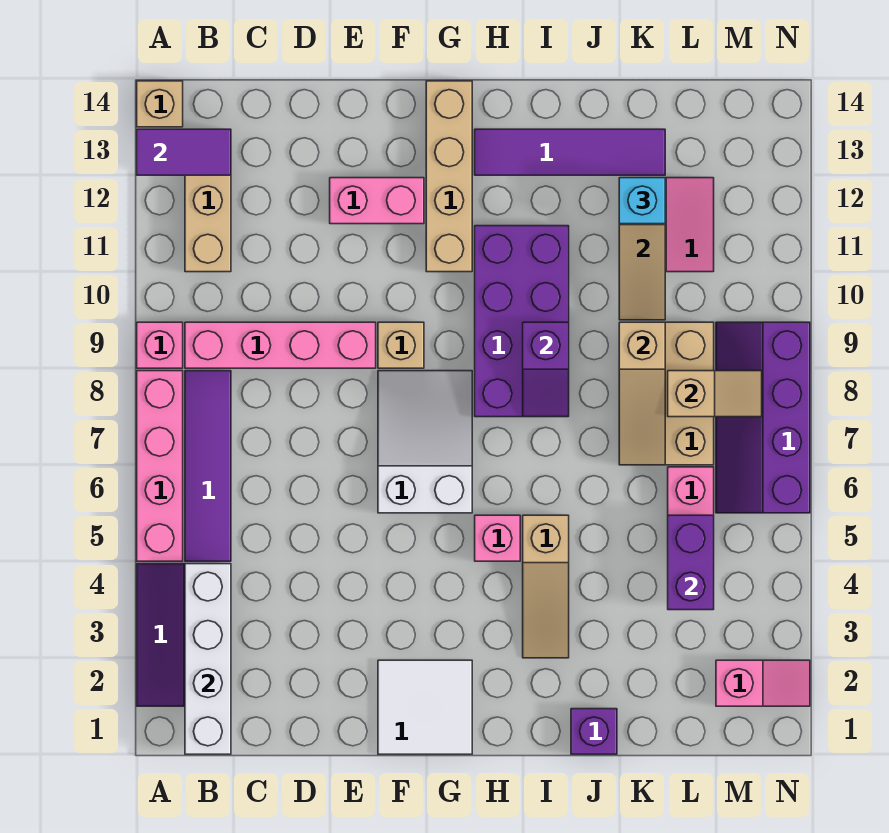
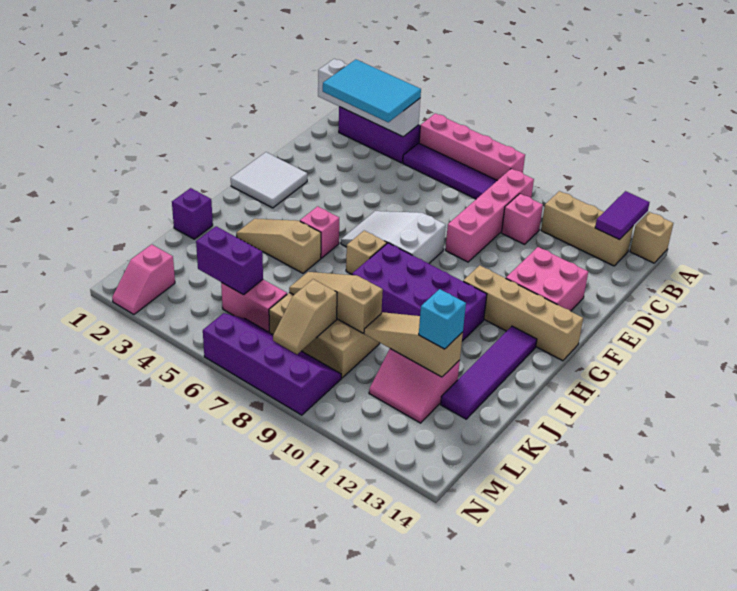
pink brick A9 level 1 -> pink brick C10 level 1
none -> cyan tile B2:C4 level 3
pink brick E12:F12 level 1 -> pink brick E12:F13 level 1
white slope F6:G8 level 1 top 6 -> white slope F6:G8 level 1 top 8
tan brick F9 level 1 -> tan brick H7 level 1
purple slope I8:I9 level 2 top 9 -> none

